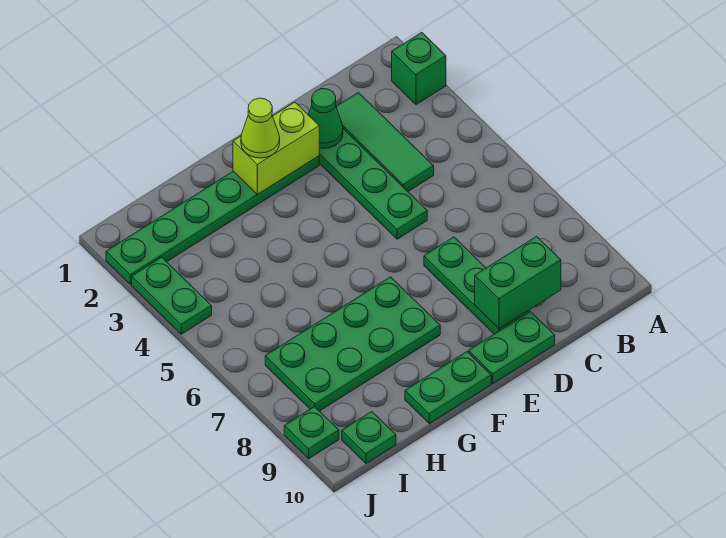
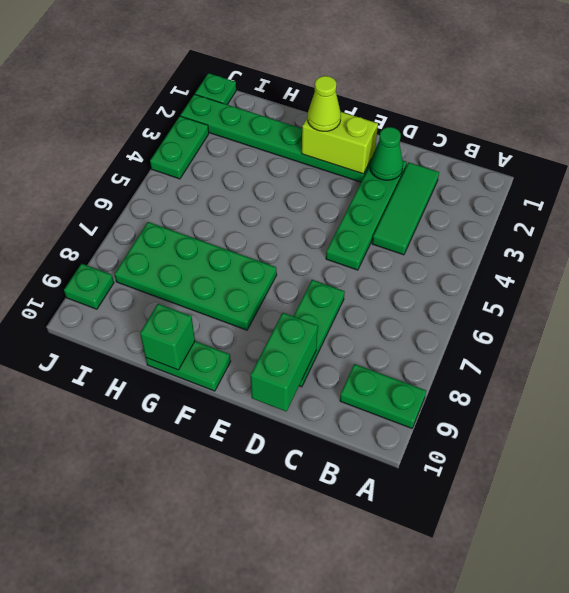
green brick A2 level 1 -> green brick G10 level 2
green brick C9:D9 level 2 -> green brick D9:D10 level 2
green plate D10:E10 level 1 -> green plate A9:B9 level 1
green plate I10 level 1 -> green plate J1 level 1

